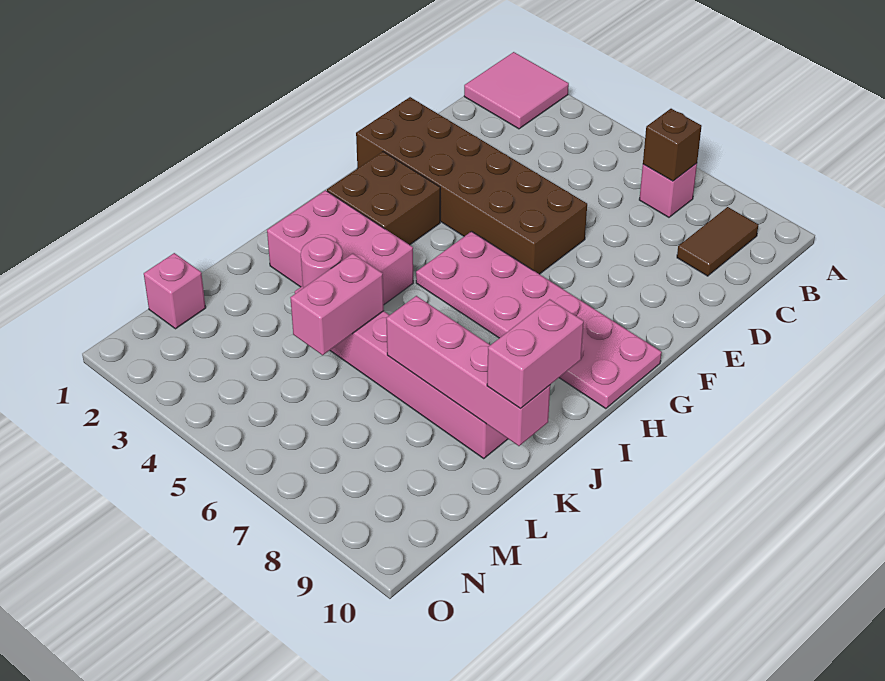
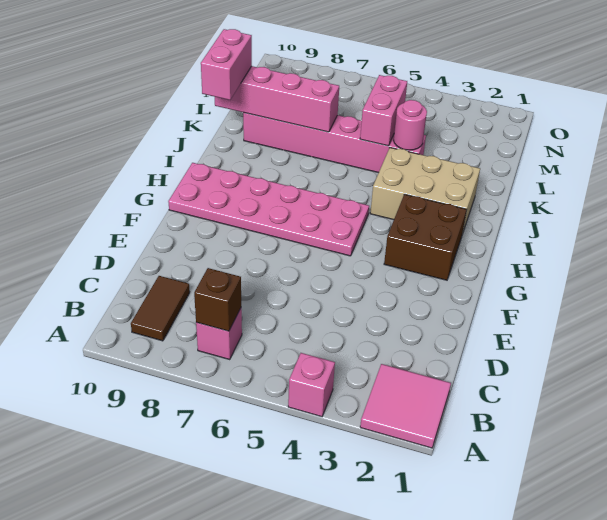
brown brick E1:F6 level 1 -> none
pink brick I2:J4 level 1 -> tan brick I2:J4 level 1
pink brick M1 level 1 -> pink brick A4 level 1

